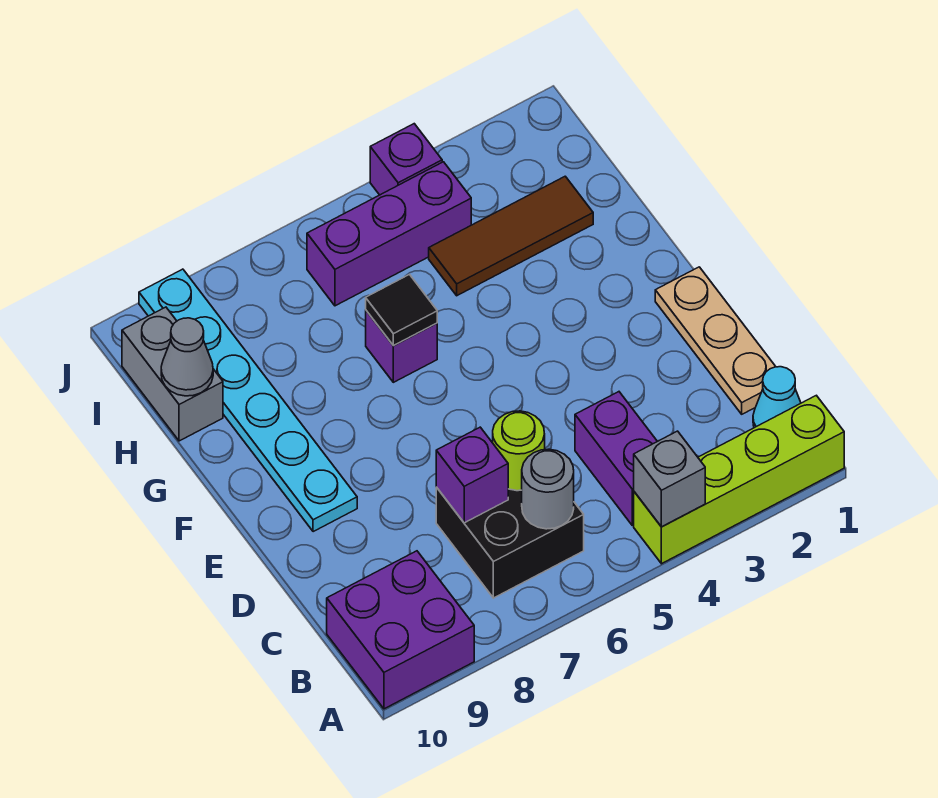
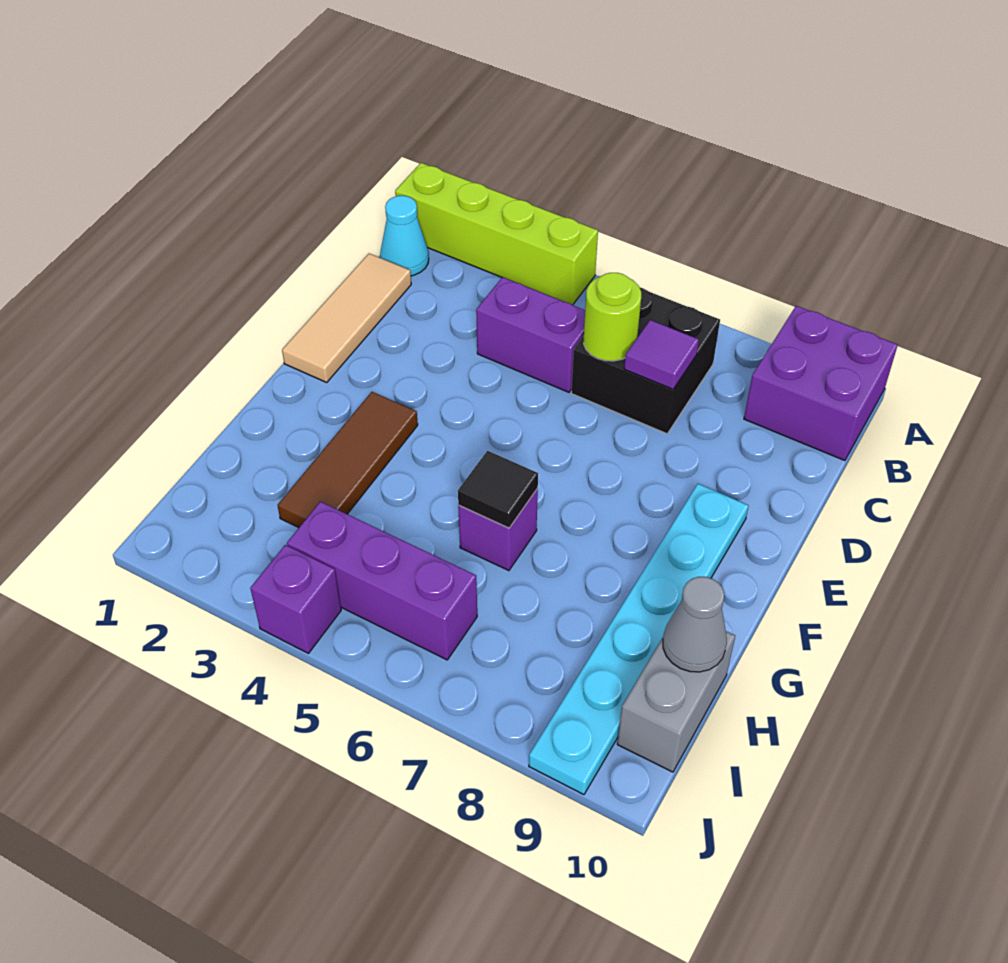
grey brick A4 level 2 -> none
purple brick B4:C4 level 1 -> purple brick C4:C5 level 1
grey round brick B6 level 2 -> none
tan plate C1:E1 level 1 -> tan tile C1:E1 level 1
purple brick C7 level 2 -> purple tile C7 level 2
brown tile H2:H4 level 1 -> brown tile F3:H3 level 1

